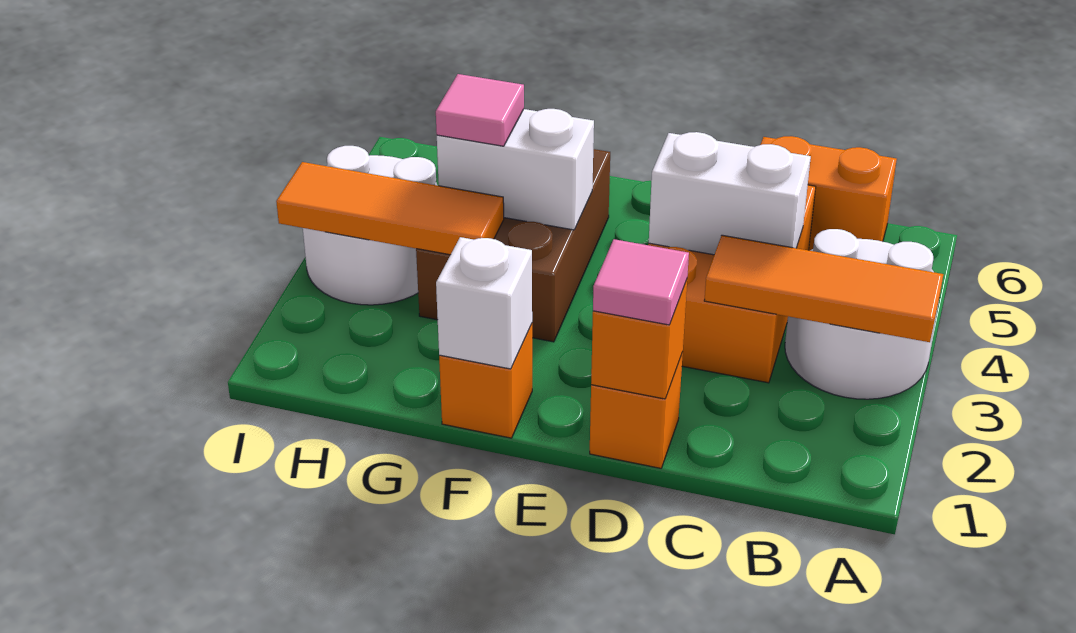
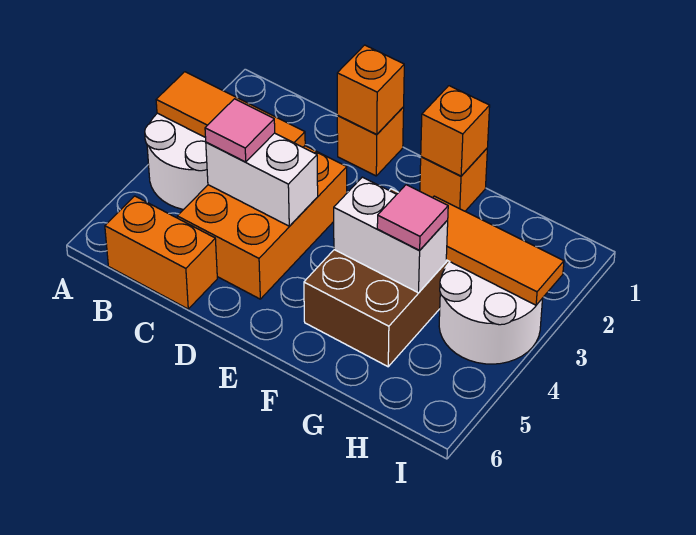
pink tile D1 level 3 -> pink tile C4 level 3
white brick F1 level 2 -> orange brick F1 level 2

